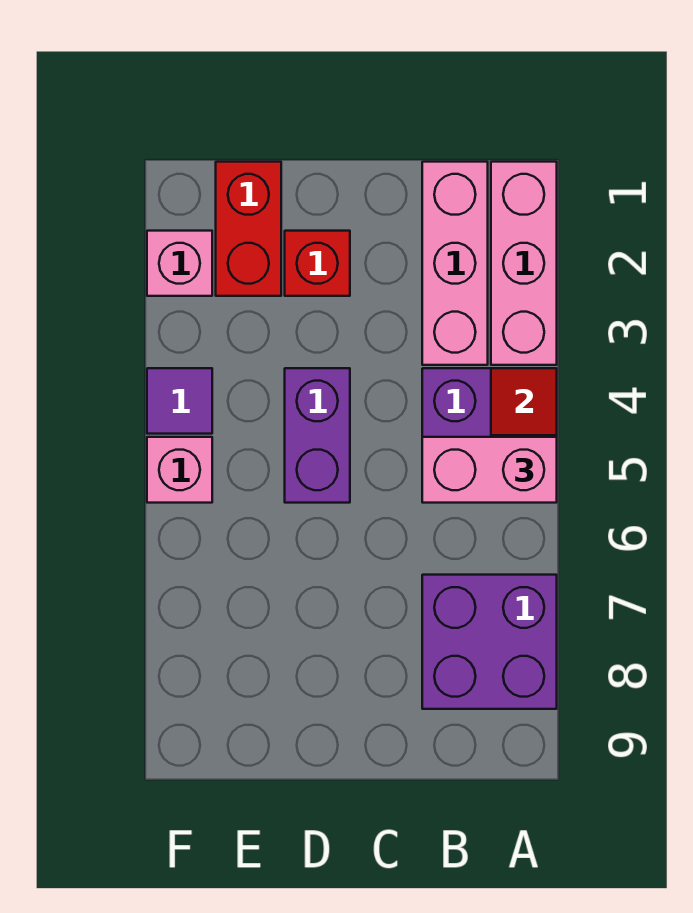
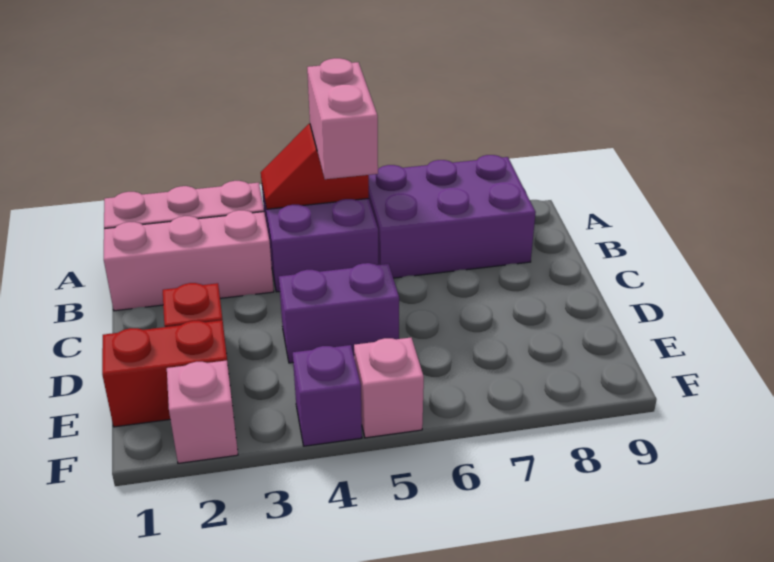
purple brick A7:B8 level 1 -> purple brick A6:B8 level 1
purple tile F4 level 1 -> purple brick F4 level 1

